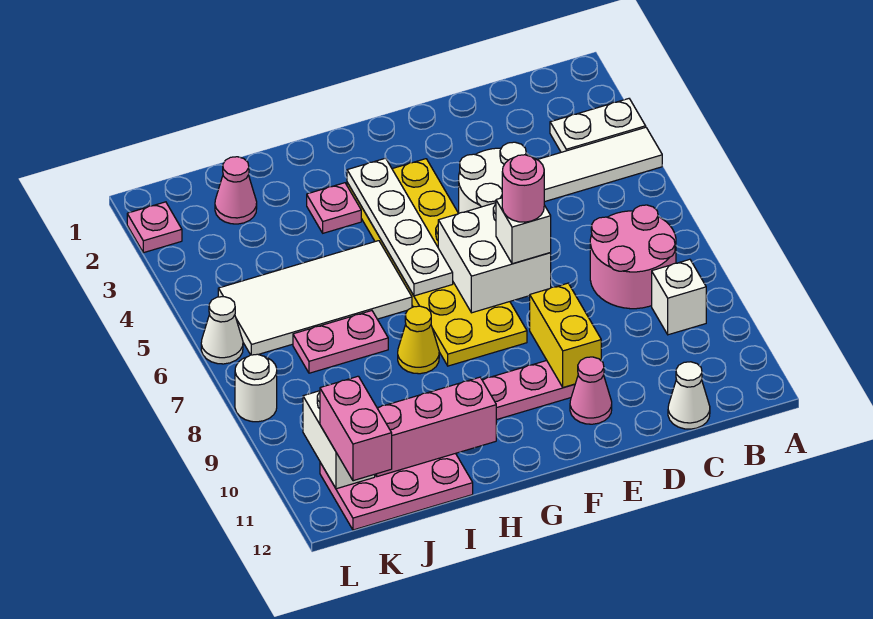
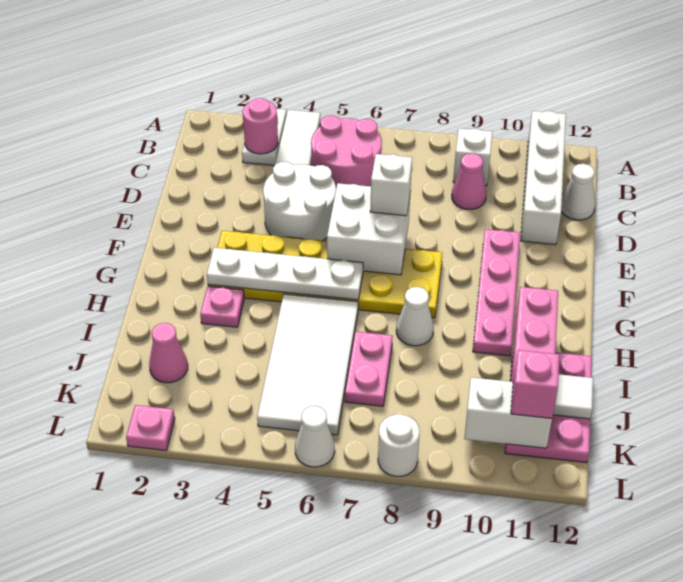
none -> white brick A11:D11 level 1
pink round brick B7:C8 level 1 -> pink round brick B5:C6 level 1
pink round brick E7 level 4 -> pink round brick B3 level 2
yellow brick E9:E10 level 2 -> none
pink cone E11 level 1 -> pink cone C9 level 1
yellow cone H8 level 1 -> white cone H8 level 1
none -> white tile J12 level 2
pink brick K11:K12 level 3 -> pink brick K11 level 3

